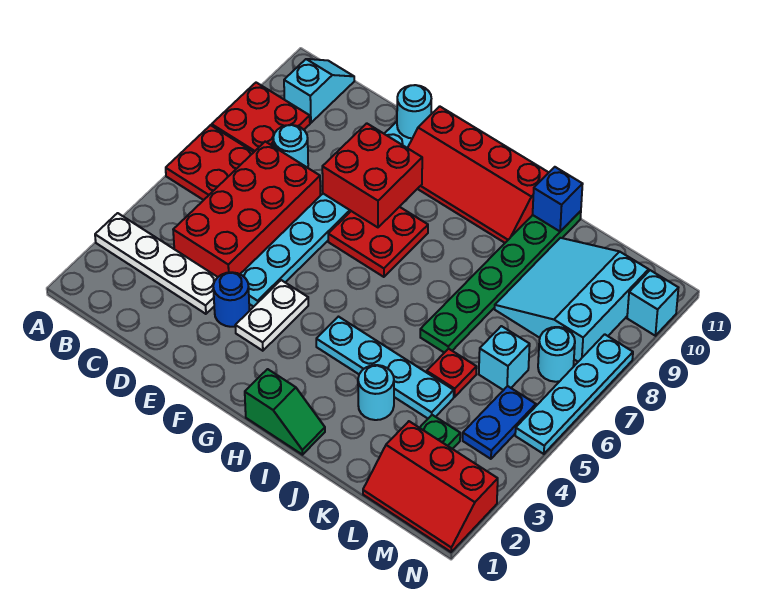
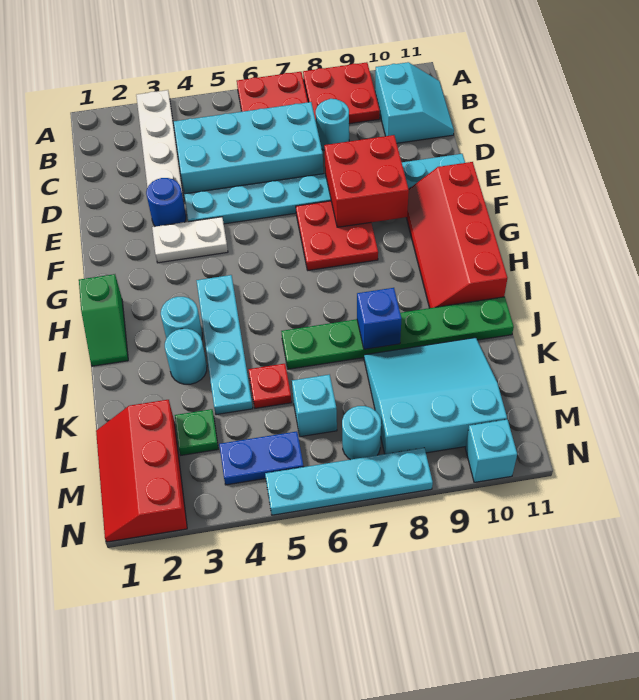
cyan slope B10:B11 level 1 top 10 -> cyan slope B10:C11 level 1 top 10
red brick C4:D7 level 1 -> cyan brick C4:D7 level 1
cyan round brick E11 level 2 -> cyan round brick I3 level 1
blue brick J11 level 2 -> blue brick J8 level 2

